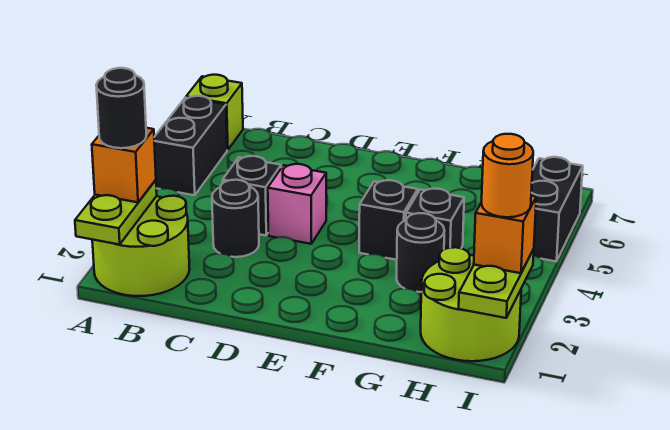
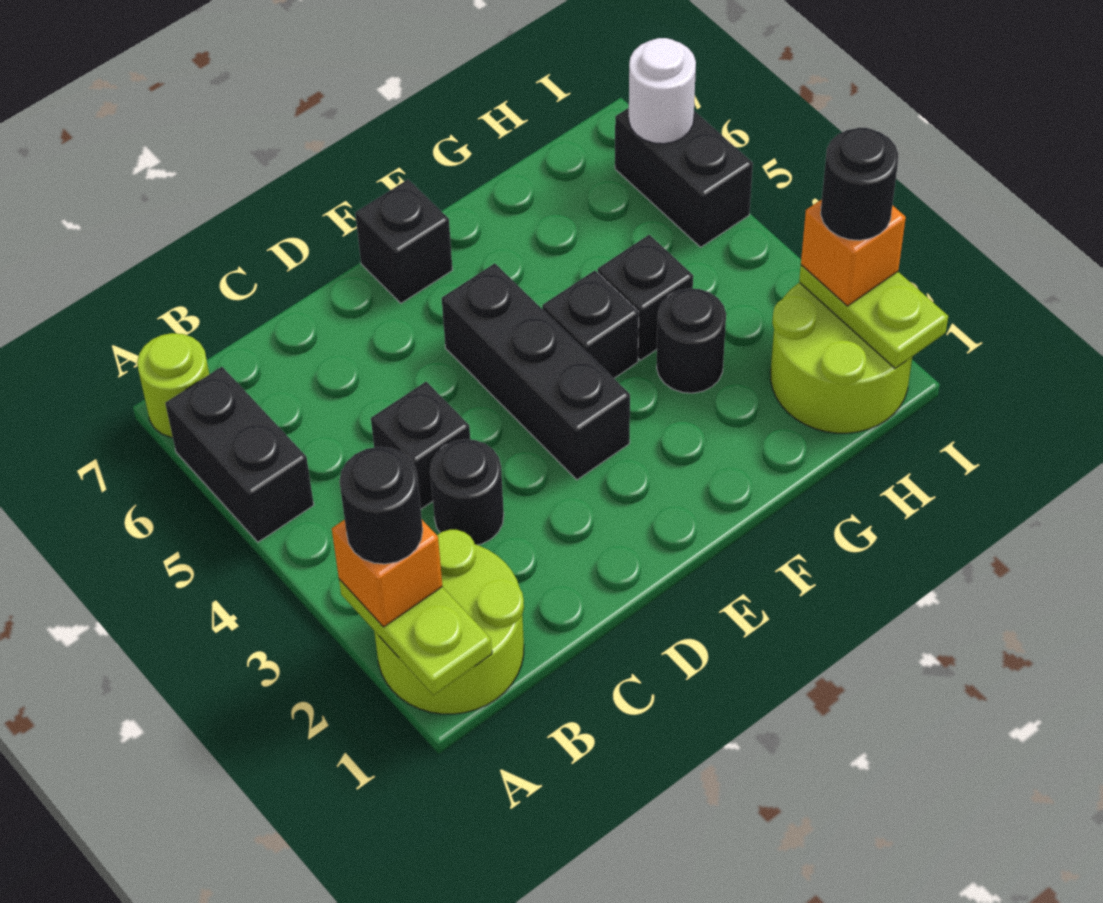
lime brick A7 level 1 -> lime round brick A7 level 1
pink brick D4 level 1 -> none
none -> black brick E3:E5 level 1
none -> black brick E7 level 1
orange round brick I2 level 4 -> black round brick I2 level 4
none -> white round brick I6 level 2

